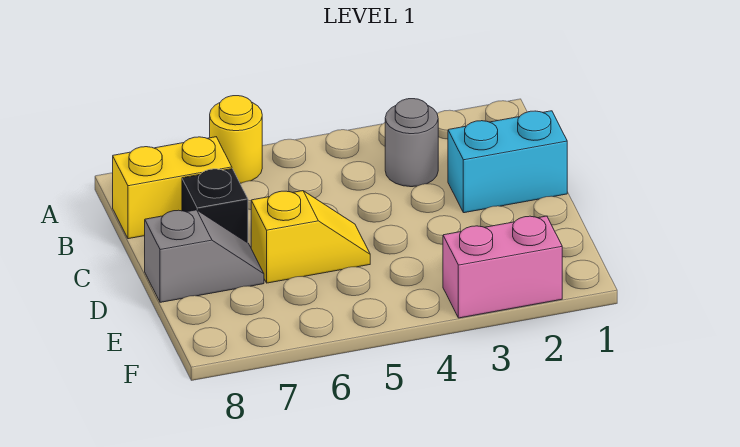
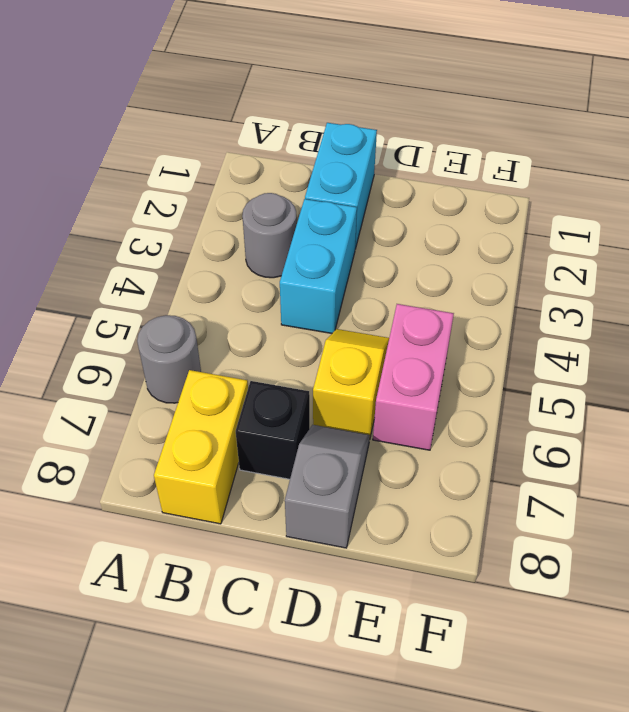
yellow round brick A6 level 1 -> grey round brick A6 level 1
none -> cyan brick C3:C4 level 1
pink brick F2:F3 level 1 -> pink brick E5:E6 level 1

